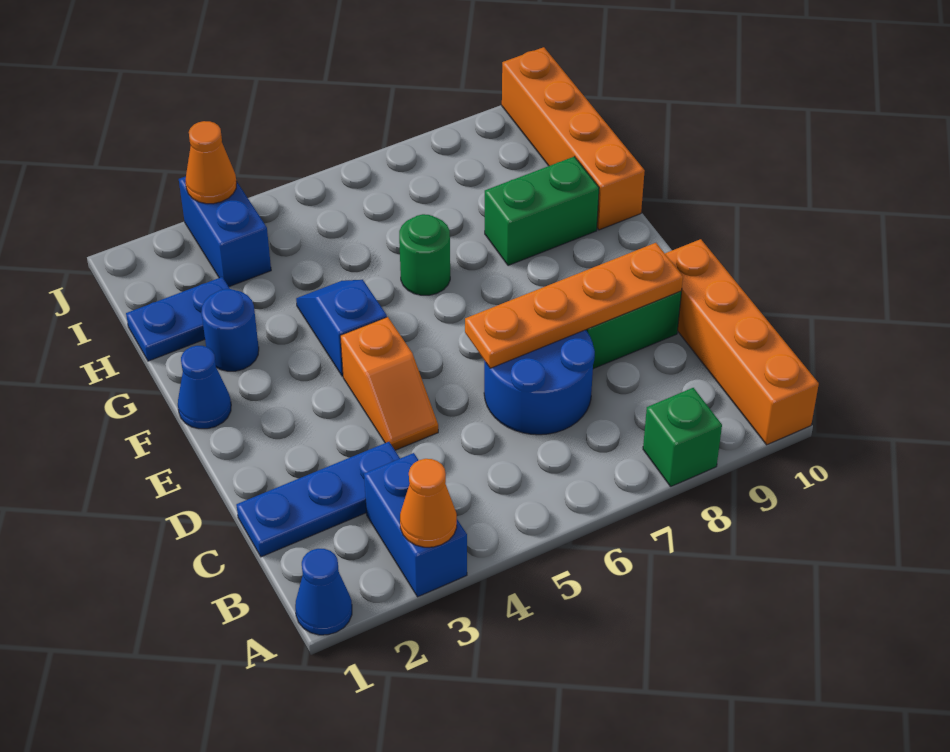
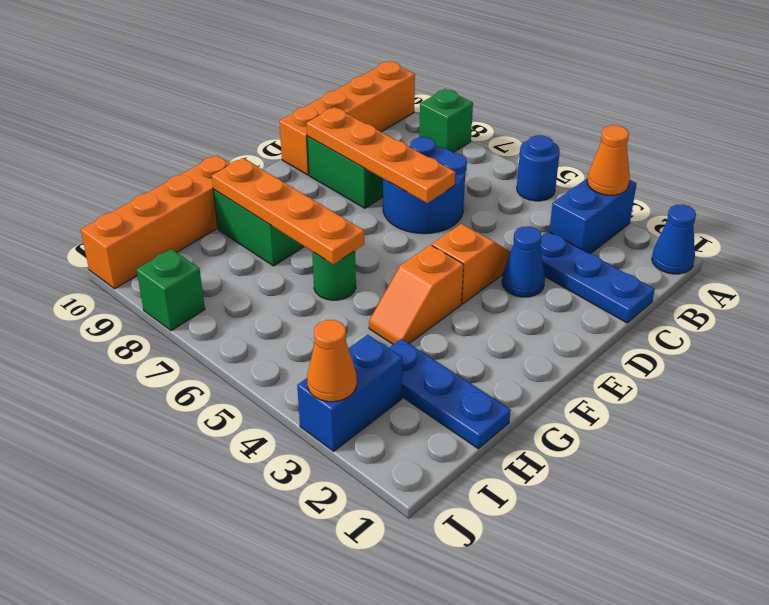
blue cone F1 level 1 -> blue cone D3 level 1
blue slope F4:G4 level 1 top F -> orange slope F4:G4 level 1 top F
blue round brick G2 level 1 -> blue round brick A5 level 1
none -> orange plate G6:G9 level 2
blue plate H1:H2 level 1 -> blue plate H1:H3 level 1
none -> green brick J8 level 1

